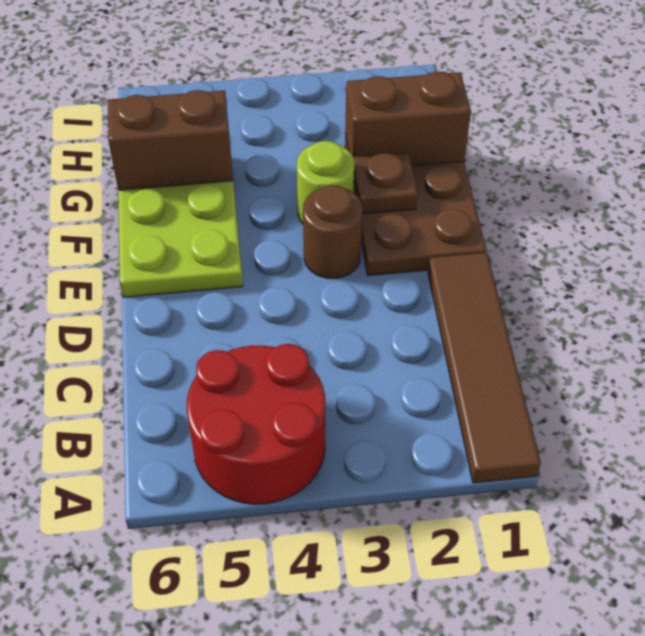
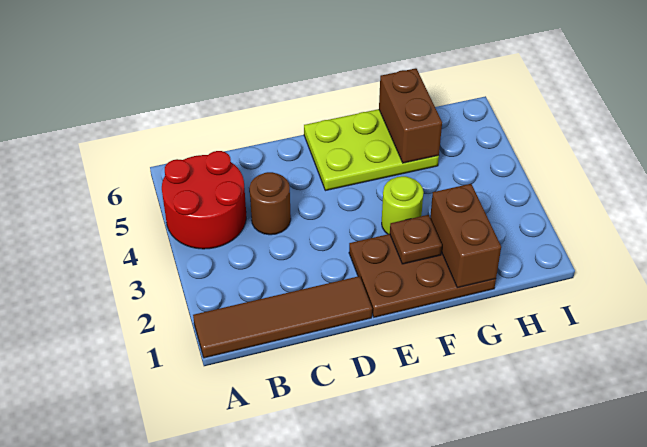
brown round brick E3 level 1 -> brown round brick C4 level 1

